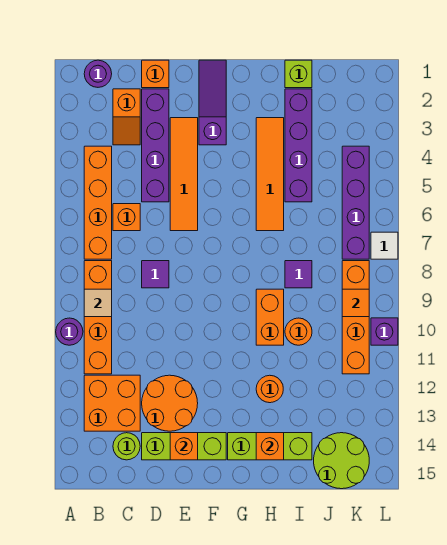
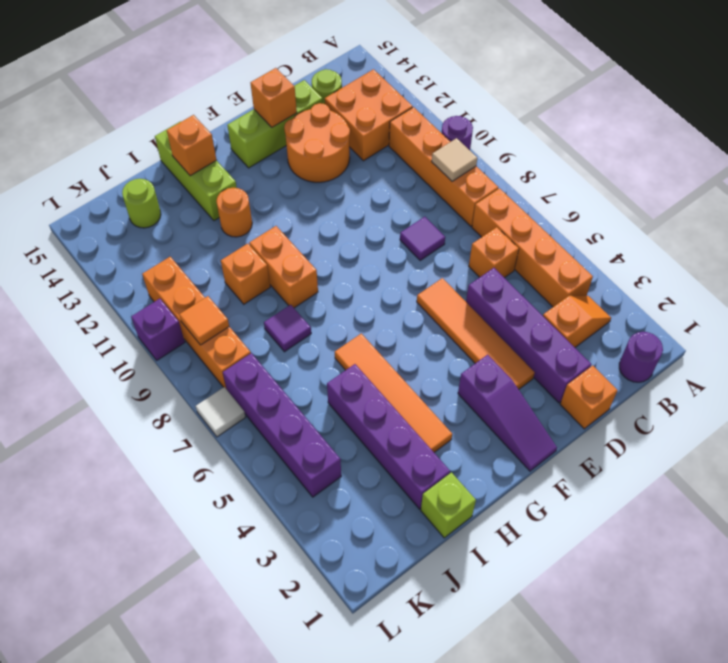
orange slope C2:C3 level 1 top 2 -> orange slope B3:C3 level 1 top C
lime brick G14:I14 level 1 -> lime brick H13:H15 level 1
orange round brick I10 level 1 -> orange brick I10 level 1
lime round brick J14:K15 level 1 -> lime round brick J14 level 1

